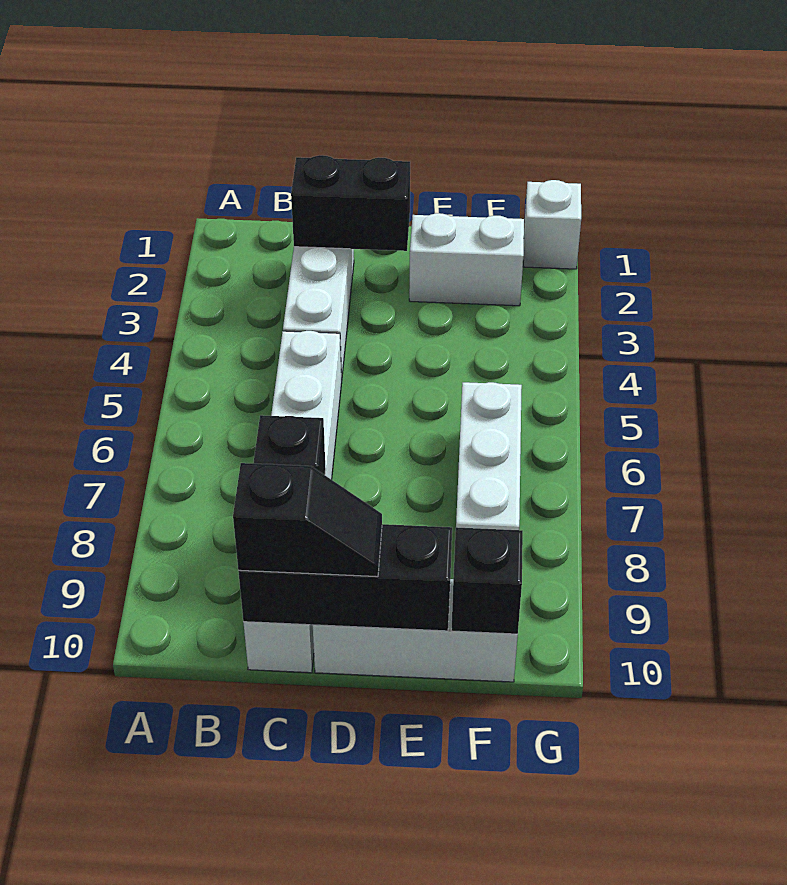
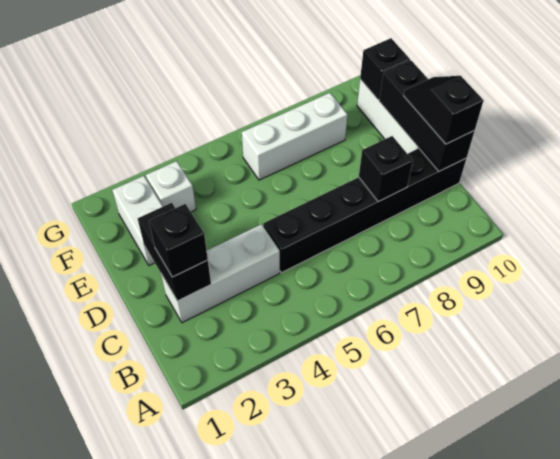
none -> black brick C2 level 3
white brick C5:C10 level 1 -> black brick C5:C10 level 1
white brick G1 level 1 -> white brick F3 level 1

